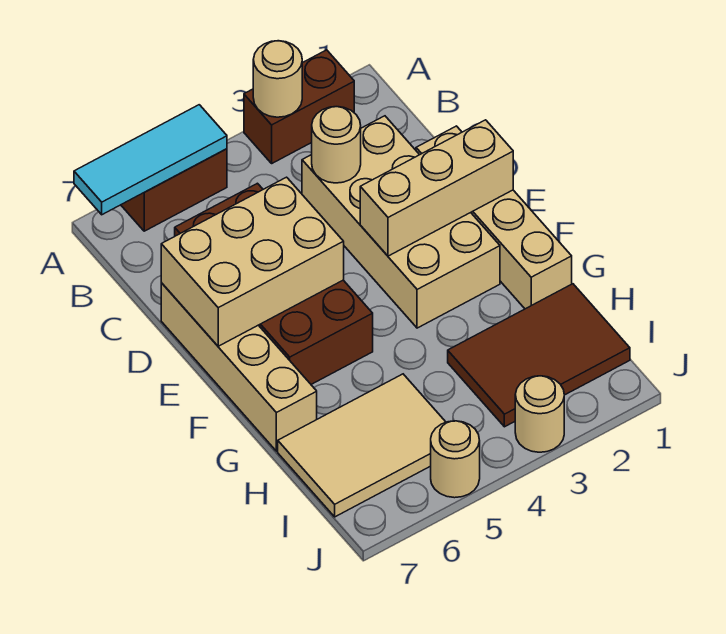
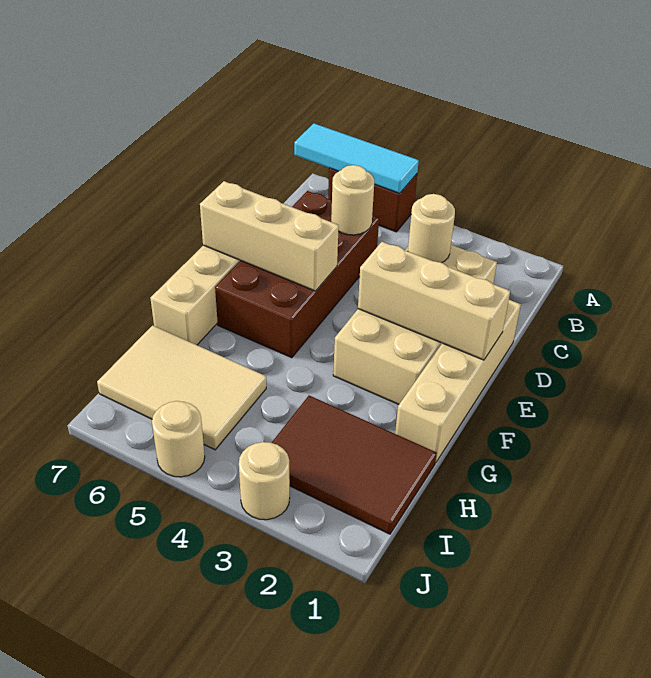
brown brick A2:A3 level 1 -> none
tan round brick A3 level 2 -> tan round brick C5 level 2
tan brick D5:E7 level 2 -> tan brick E5:E7 level 2

